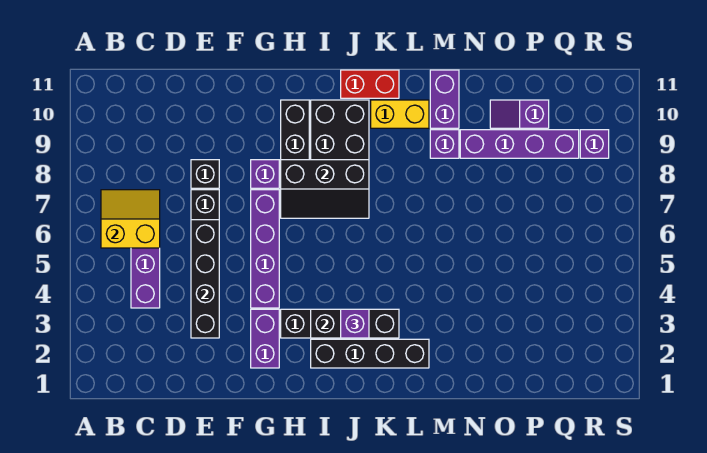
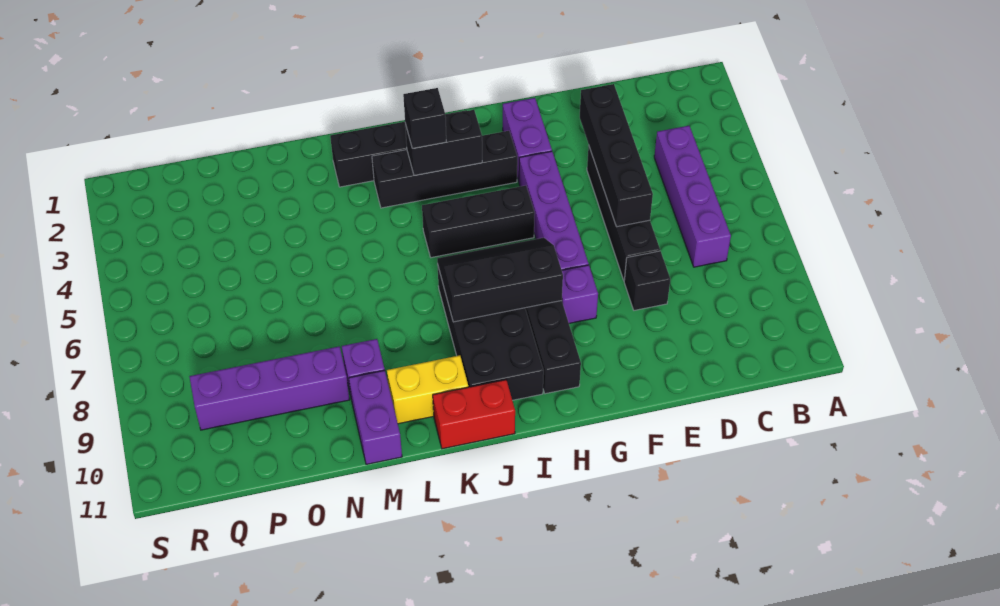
yellow slope B6:C7 level 2 top 6 -> none
none -> black brick H5:J5 level 1
purple brick J3 level 3 -> black brick J3 level 3
purple slope O10:P10 level 1 top P -> none
purple brick R9 level 1 -> none

